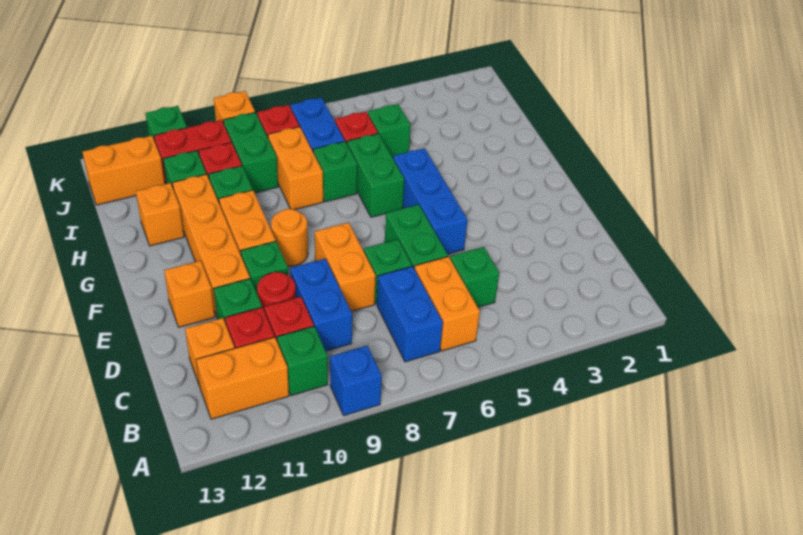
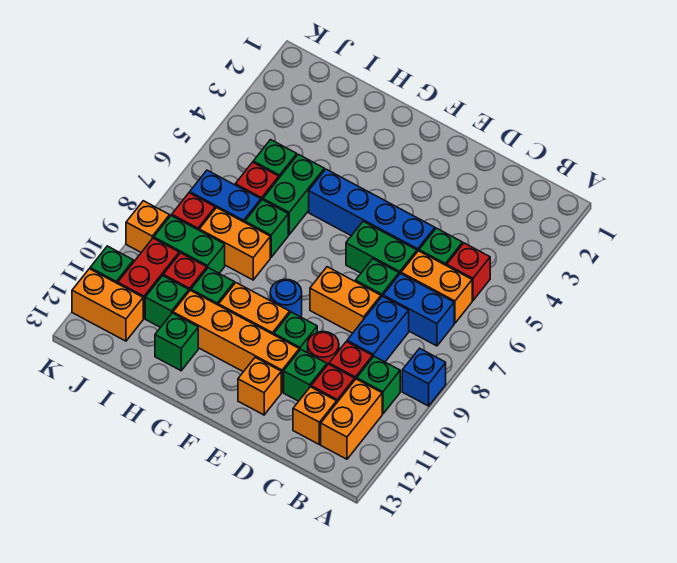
none -> red brick B5 level 1
blue brick C9:D9 level 1 -> blue brick C8:C9 level 1
blue brick E5:G5 level 1 -> blue brick D5:G5 level 1
orange round brick F9 level 1 -> blue round brick F9 level 1
green brick G6:H6 level 1 -> green brick H5:H6 level 1
orange brick H12 level 1 -> green brick H12 level 1
orange brick J12:J13 level 1 -> orange brick J12:K12 level 1

